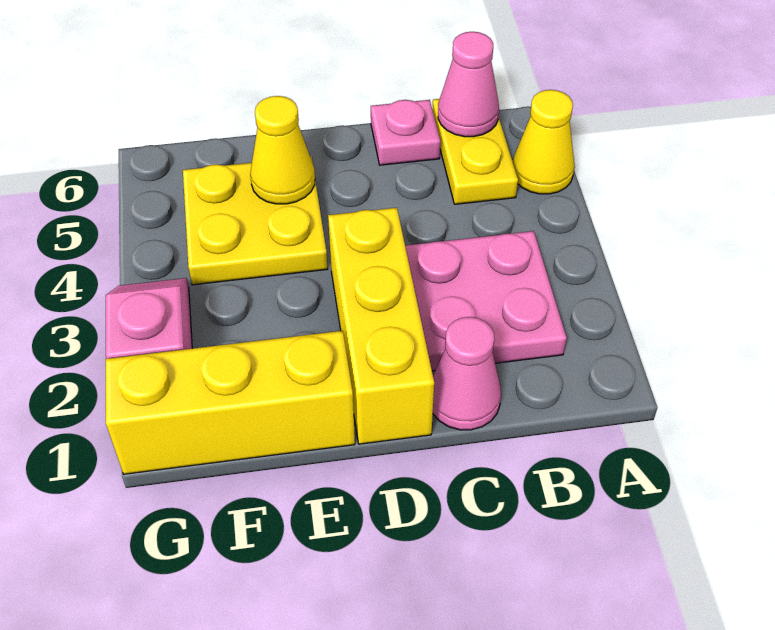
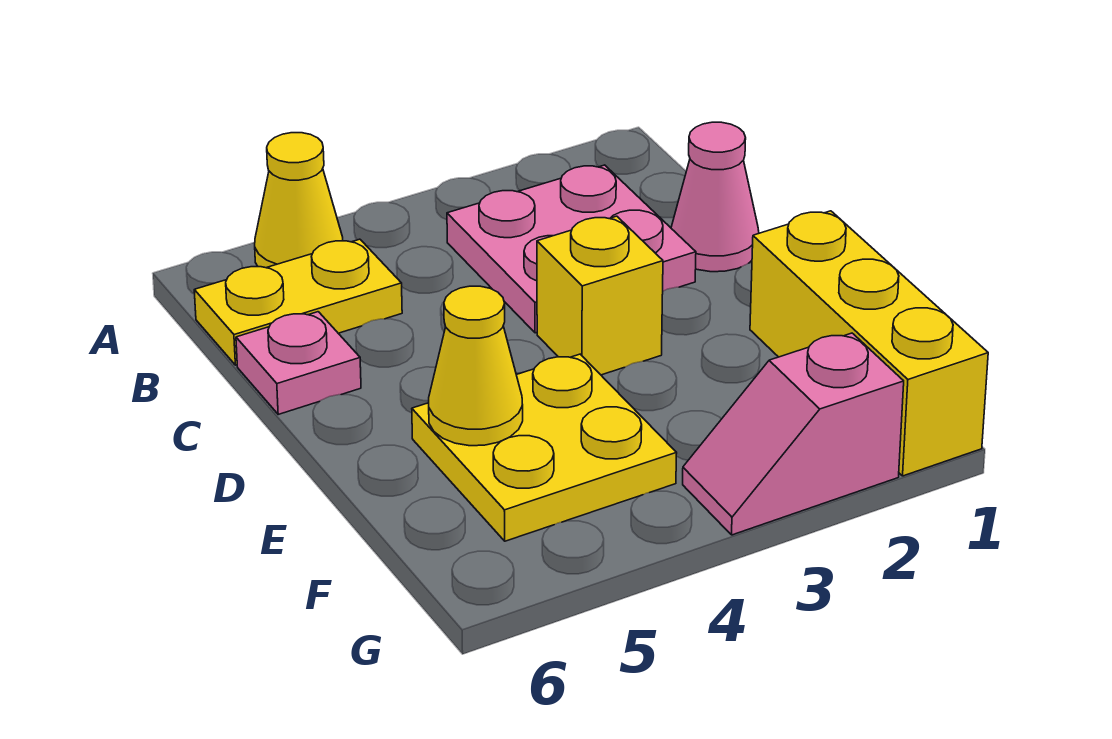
pink cone B6 level 2 -> none
yellow brick D1:D3 level 1 -> yellow brick D3 level 1

